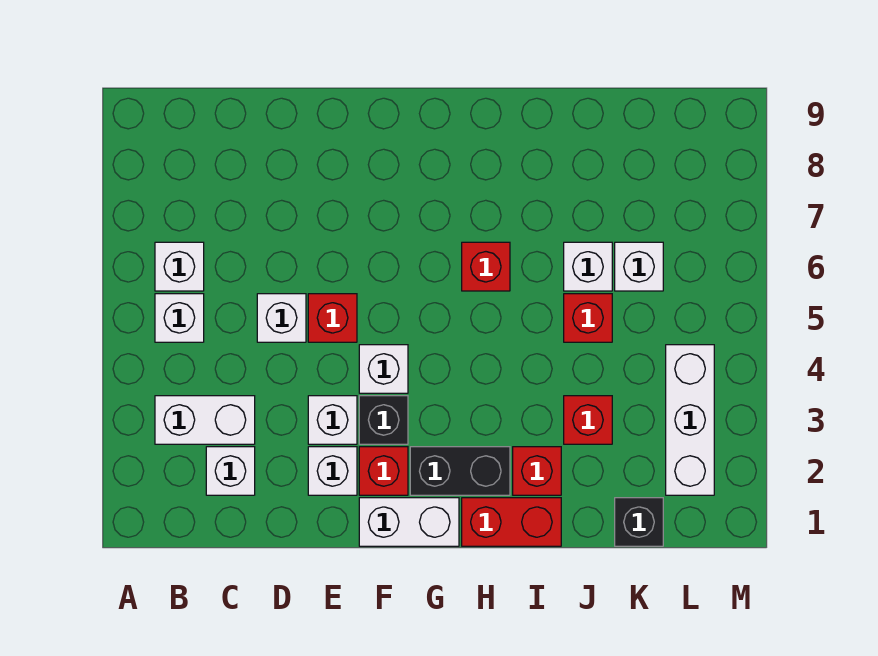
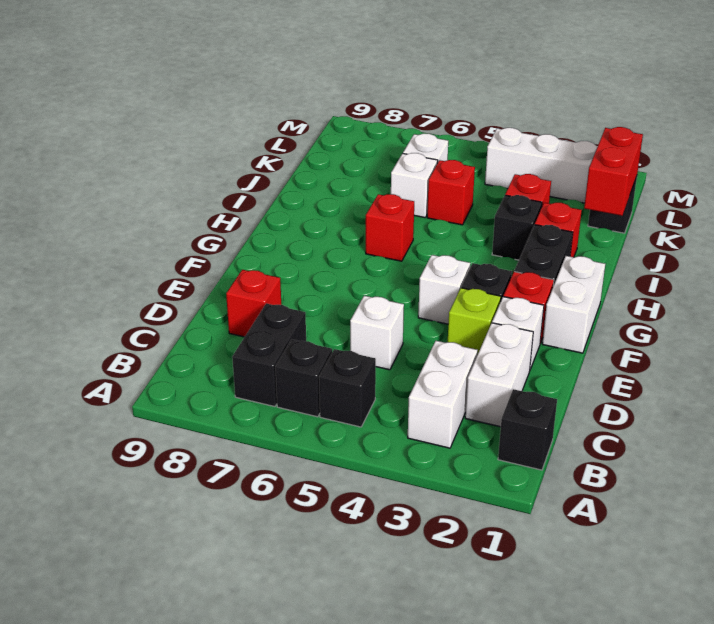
none -> black brick B1 level 1
white brick B5 level 1 -> black brick B5 level 1
white brick B6 level 1 -> black brick B6 level 1
none -> black brick B7:C7 level 1
white brick C2 level 1 -> white brick C2:D2 level 1
white brick E3 level 1 -> lime brick E3 level 1
red brick E5 level 1 -> red brick D8 level 1
red brick H1:I1 level 1 -> red brick J1:K1 level 2
none -> black brick I3 level 1

